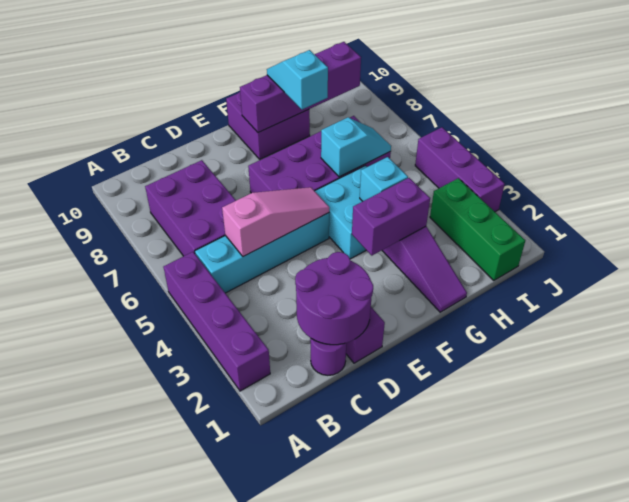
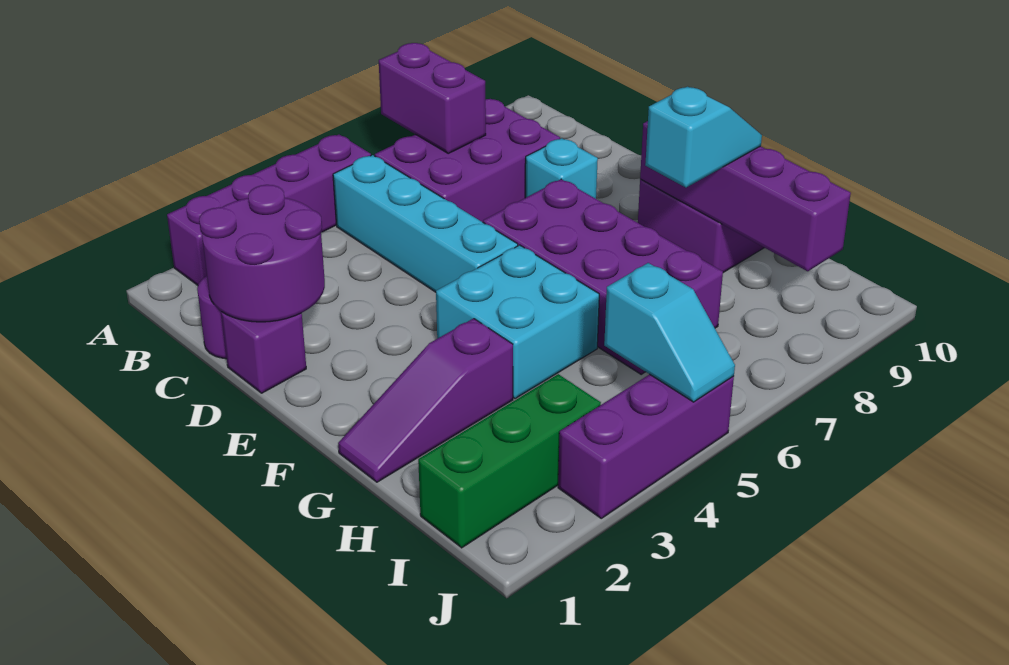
pink slope C5:E5 level 2 top C -> none
purple brick F3:G3 level 2 -> purple brick A7:B7 level 2
cyan brick G4 level 2 -> cyan brick D8 level 1
cyan slope G6:H6 level 2 top G -> cyan slope I5:J5 level 2 top I

